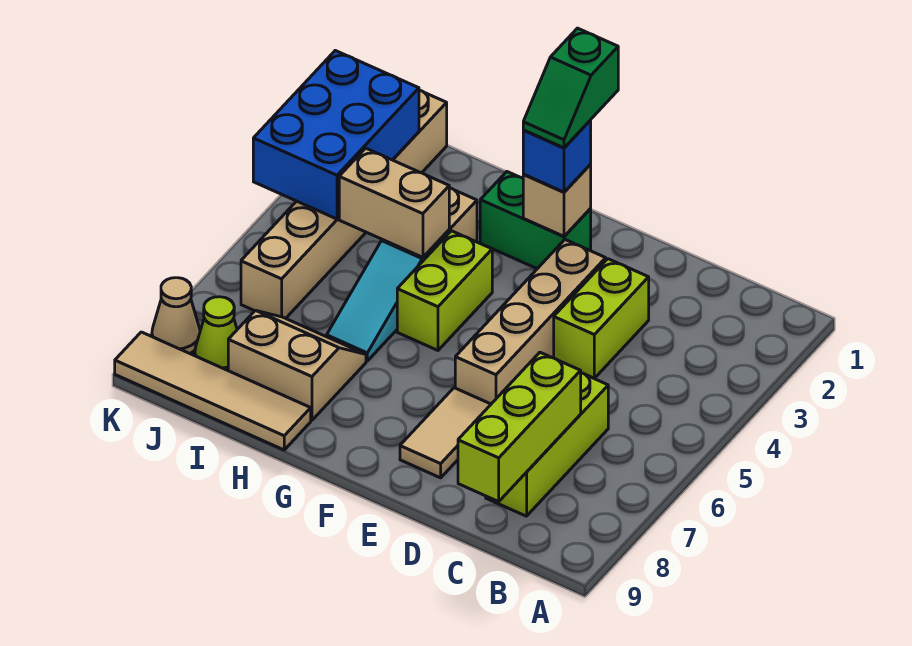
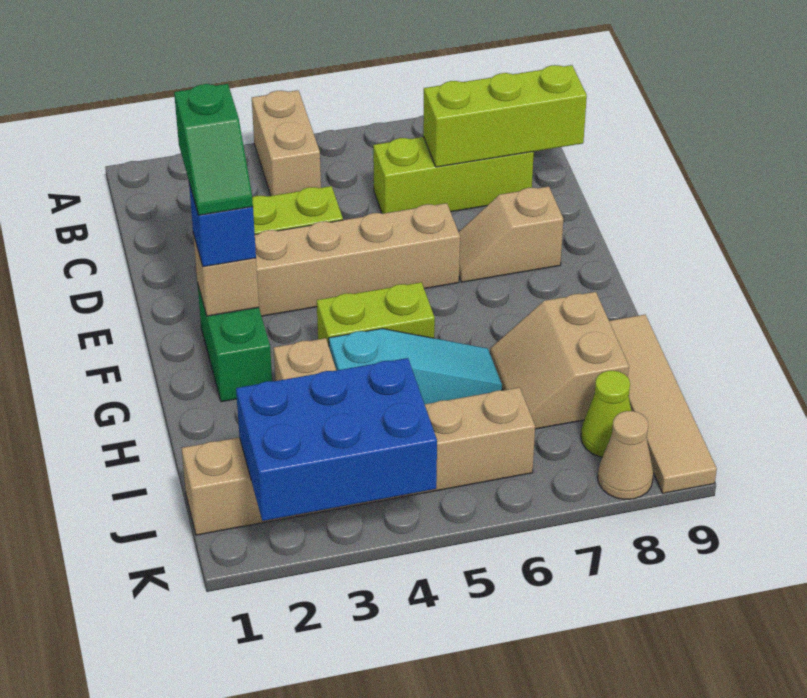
tan tile E7:E8 level 1 -> tan slope E7:E8 level 1 top 8
green slope F1:F2 level 4 top 1 -> green slope E2:F2 level 4 top E
tan brick H4:I4 level 2 -> tan brick A4:B4 level 1

